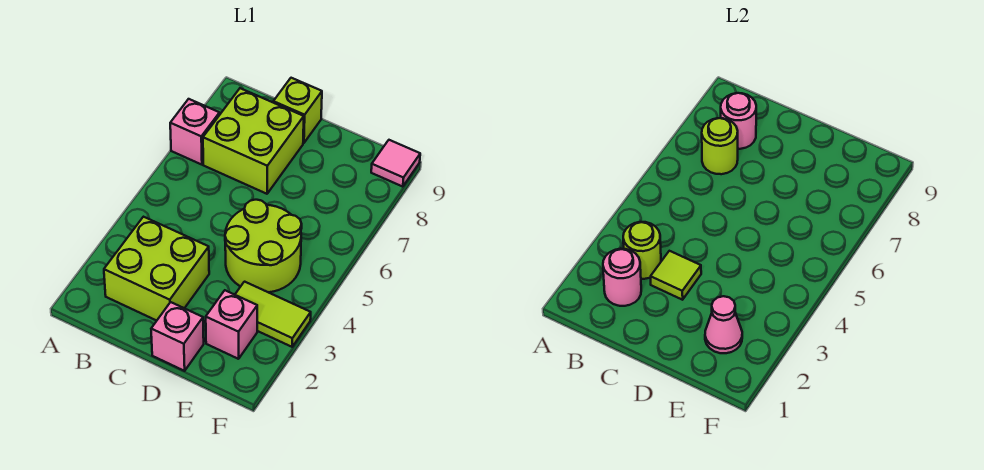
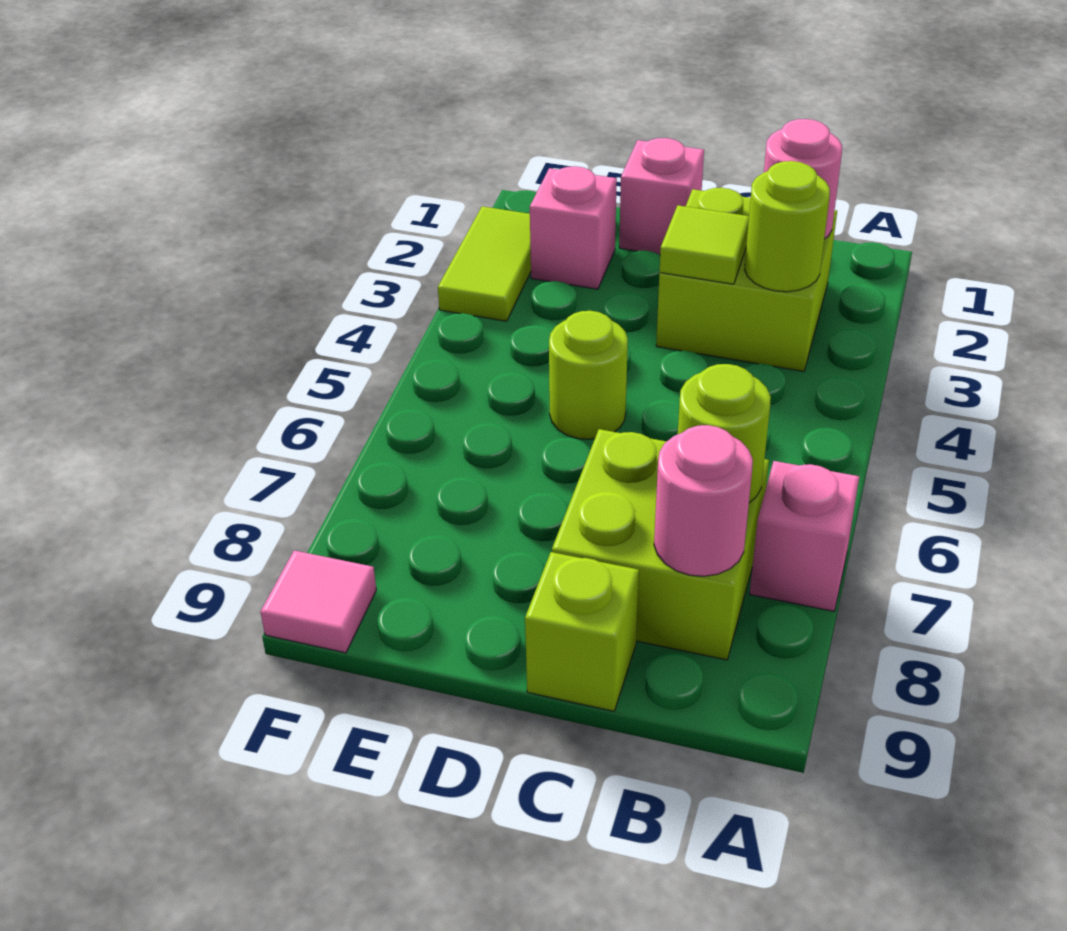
lime round brick D4:E5 level 1 -> lime round brick D5 level 1
pink cone E2 level 2 -> none
lime tile E3:F3 level 1 -> lime tile F2:F3 level 1

